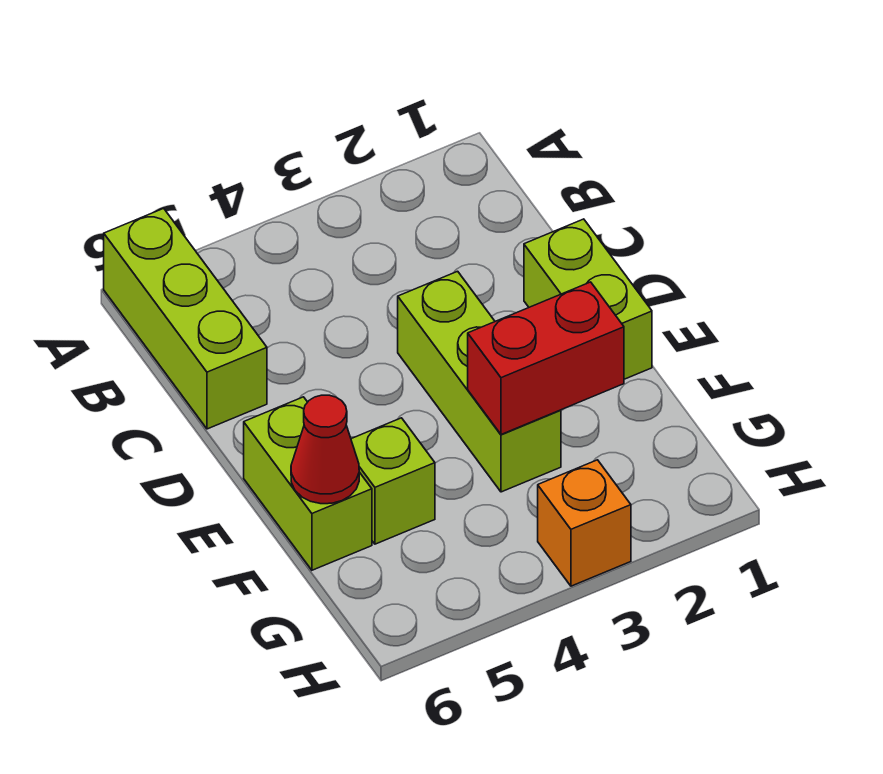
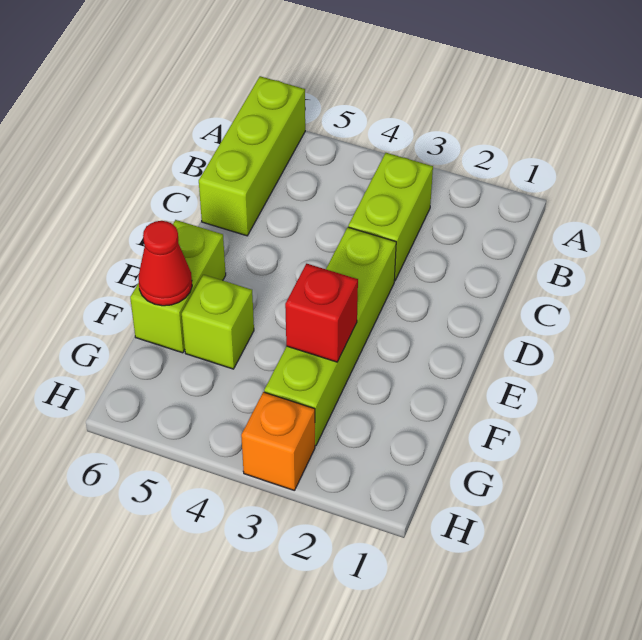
lime brick D1:E1 level 1 -> lime brick B3:C3 level 1
lime brick D3:F3 level 1 -> lime brick D3:G3 level 1
red brick F2:F3 level 2 -> red brick F3 level 2

